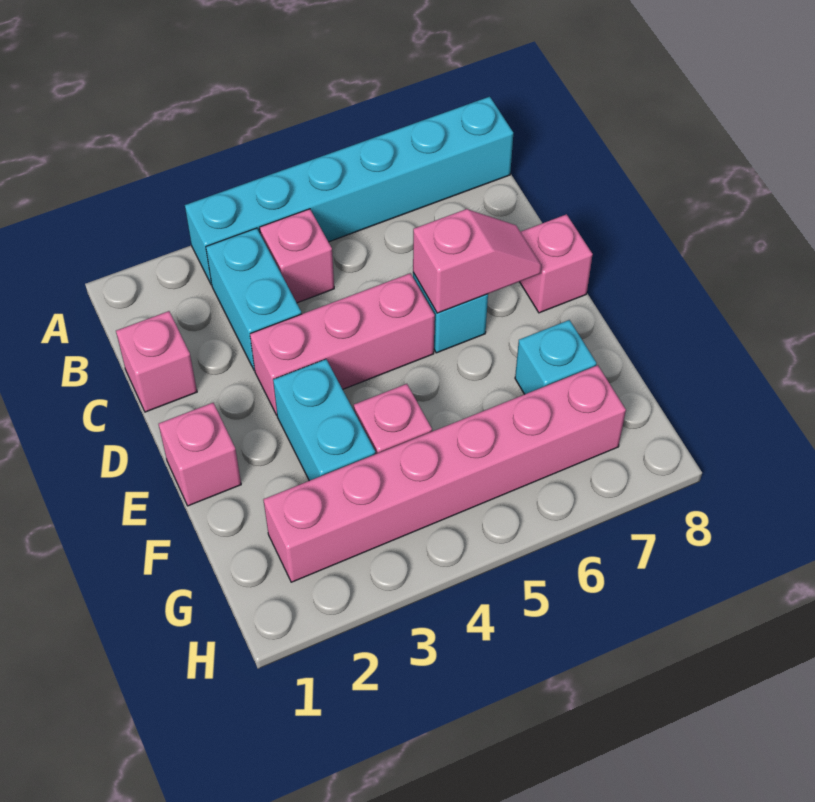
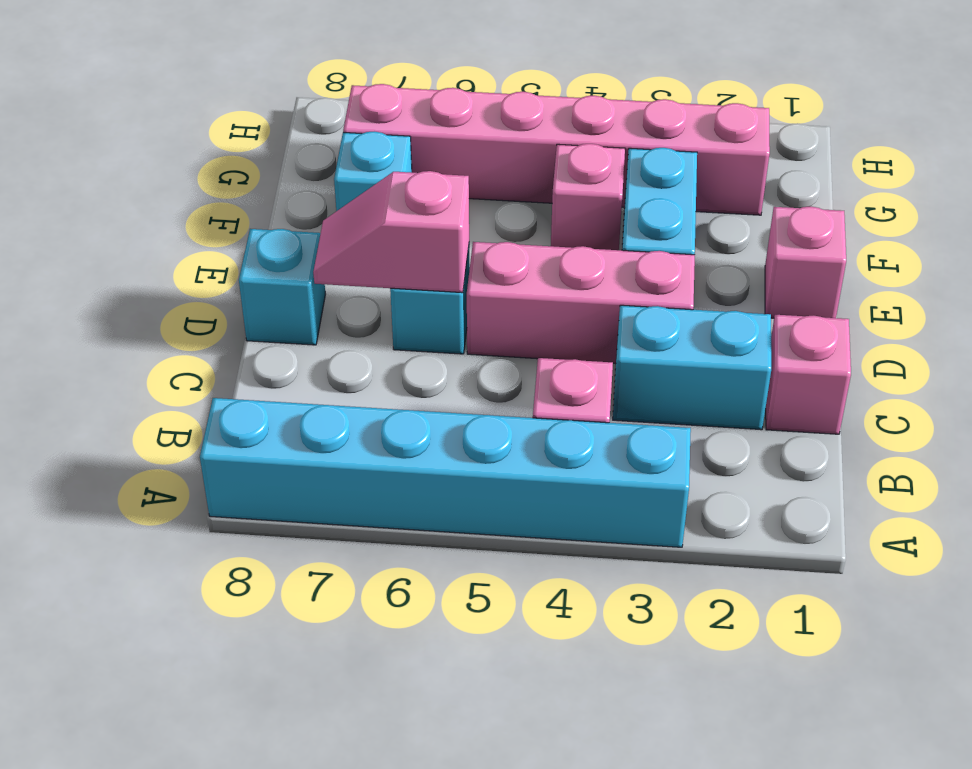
cyan brick B3:C3 level 1 -> cyan brick C2:C3 level 1
pink brick D8 level 1 -> cyan brick D8 level 1

